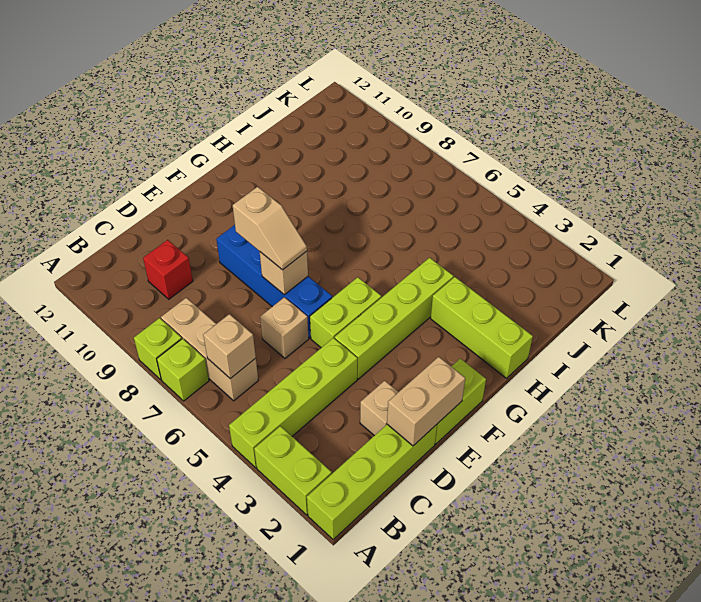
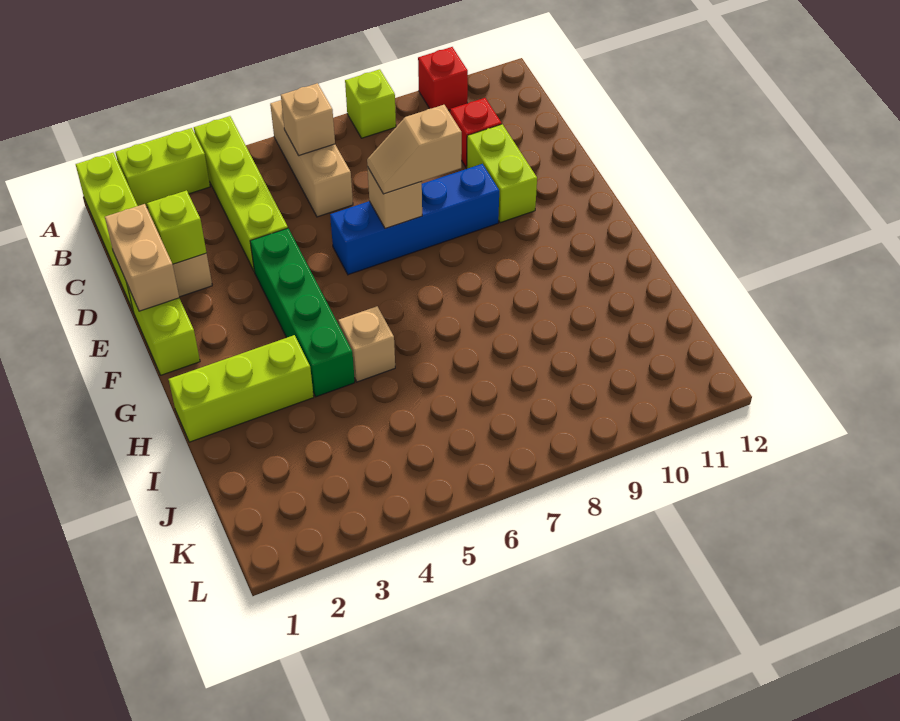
lime brick A7 level 1 -> lime brick D2 level 2
none -> red brick A10 level 1
tan brick B6:B8 level 1 -> tan brick A6:C6 level 1
tan brick D6 level 1 -> tan brick H5 level 1
lime brick E4:H4 level 1 -> green brick E4:H4 level 1
lime brick E5:F5 level 1 -> lime brick D10:E10 level 1

